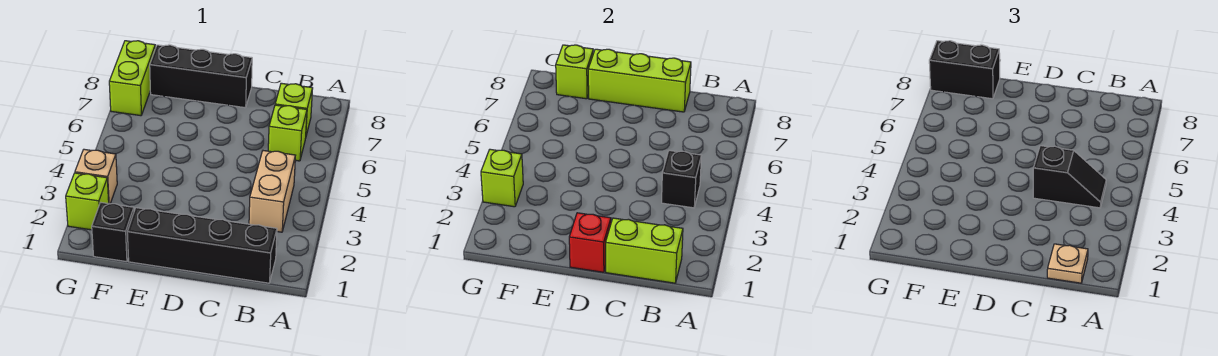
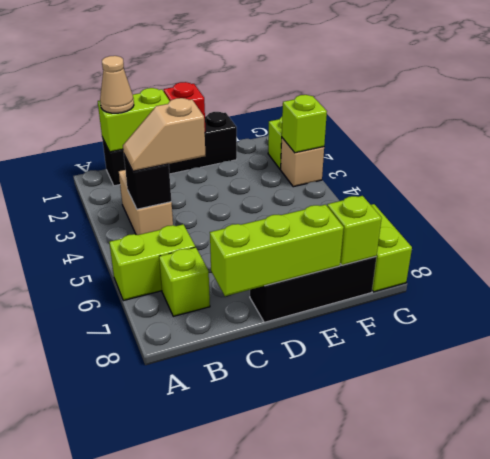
tan plate B1 level 3 -> tan cone B1 level 3
black slope B4:C4 level 3 top C -> tan slope B4:C4 level 3 top C
lime brick B6 level 1 -> lime brick A6:B6 level 1
black brick F1 level 1 -> none
black brick F8:G8 level 3 -> none

